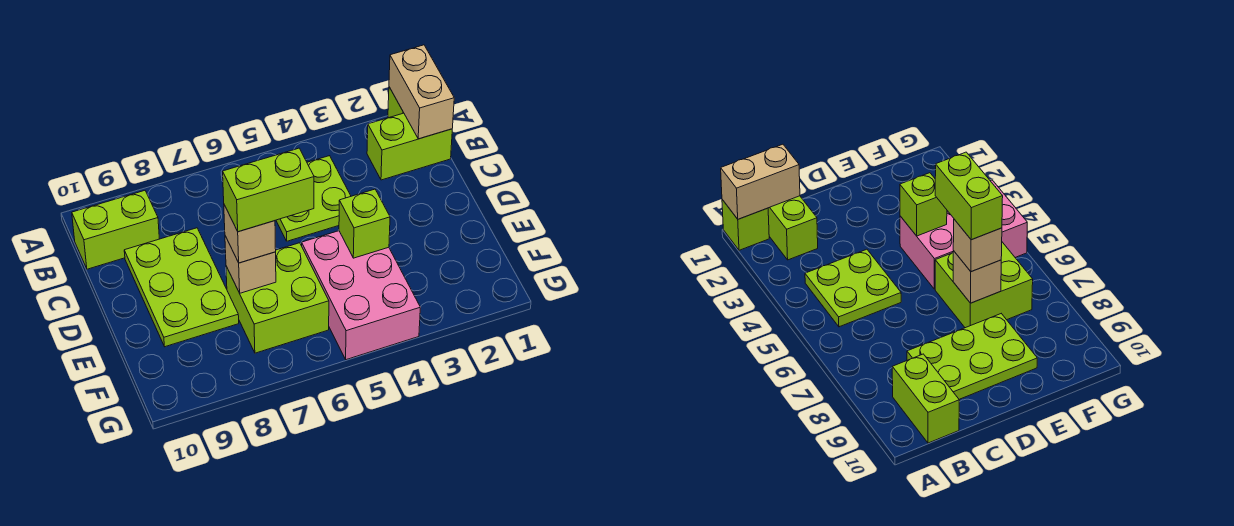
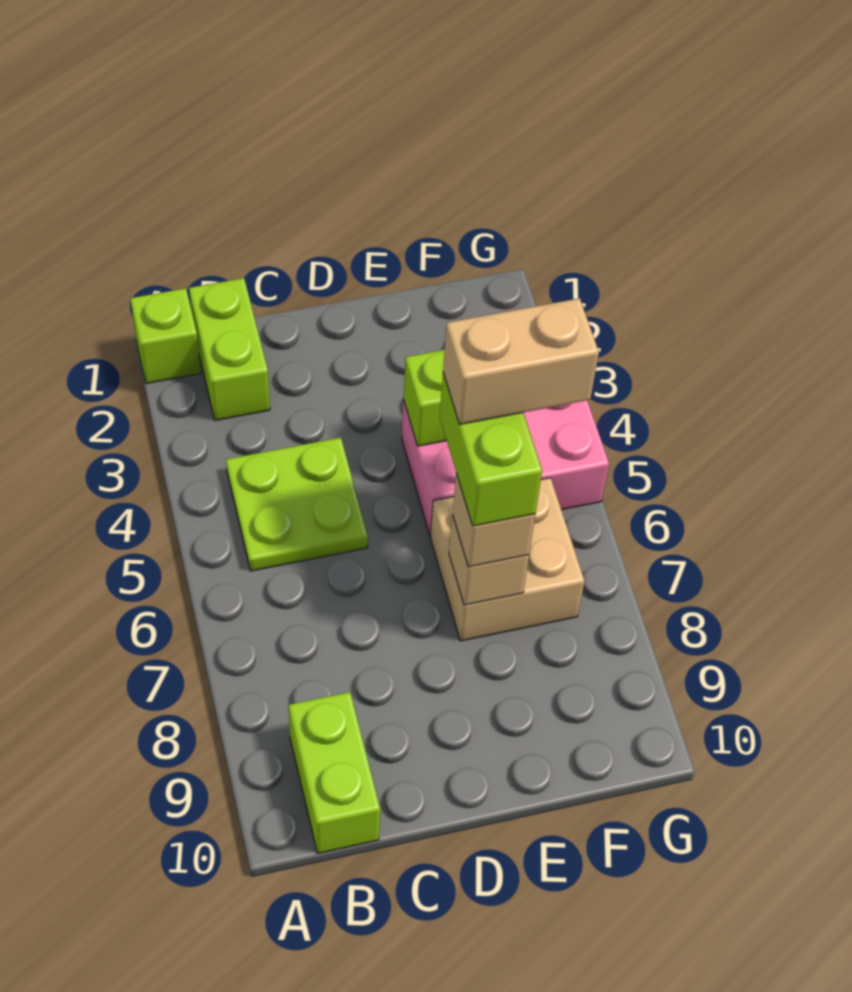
tan brick A1:B1 level 2 -> tan brick E6:F6 level 5
lime plate C8:E9 level 1 -> none
lime brick E6:F7 level 1 -> tan brick E6:F7 level 1

